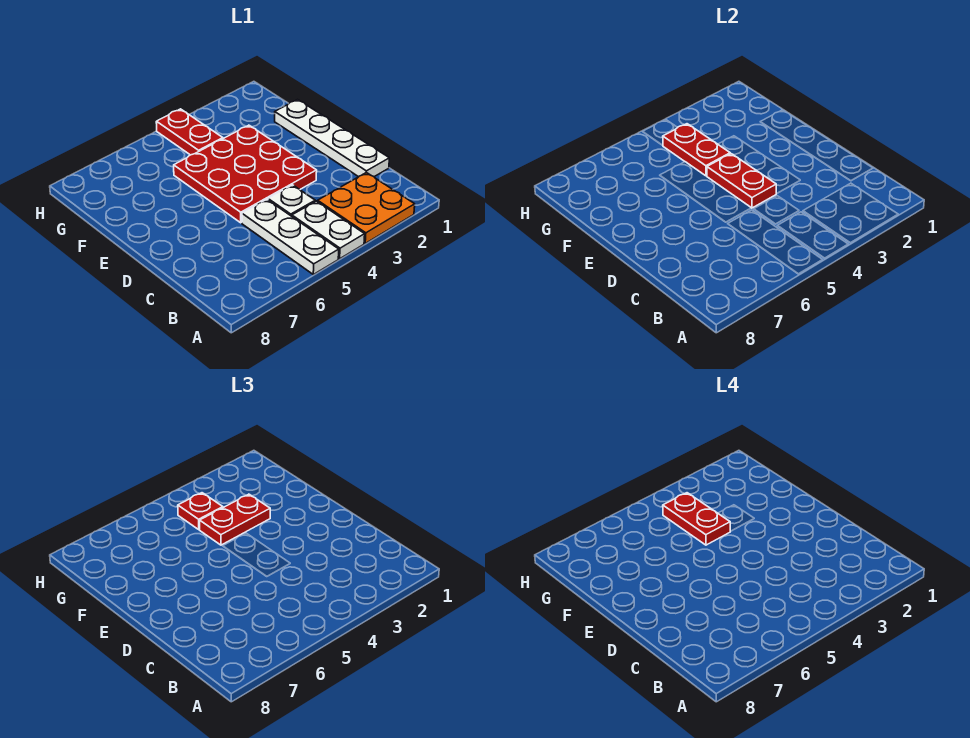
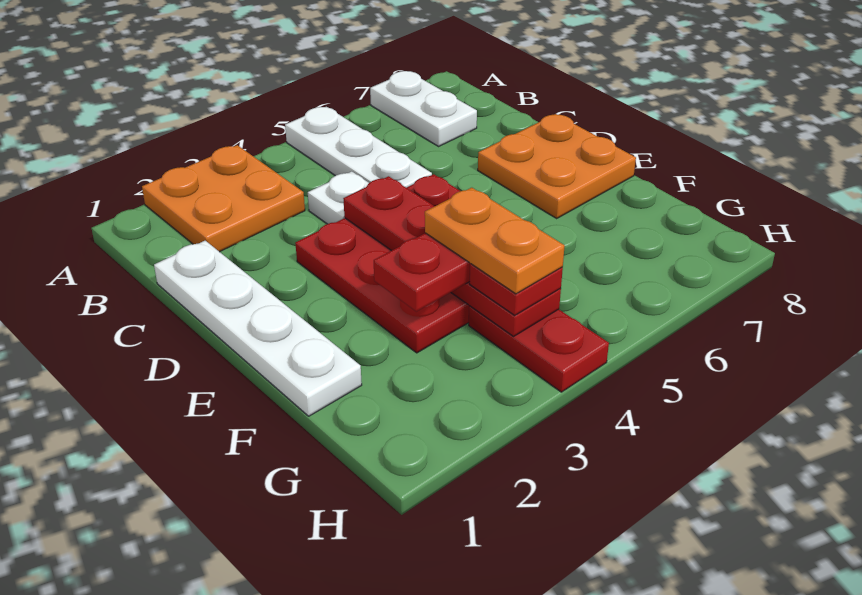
white plate A4:B4 level 1 -> white plate A7:B7 level 1
none -> orange plate D7:E8 level 1
red plate F4:G4 level 4 -> orange plate F4:G4 level 4

